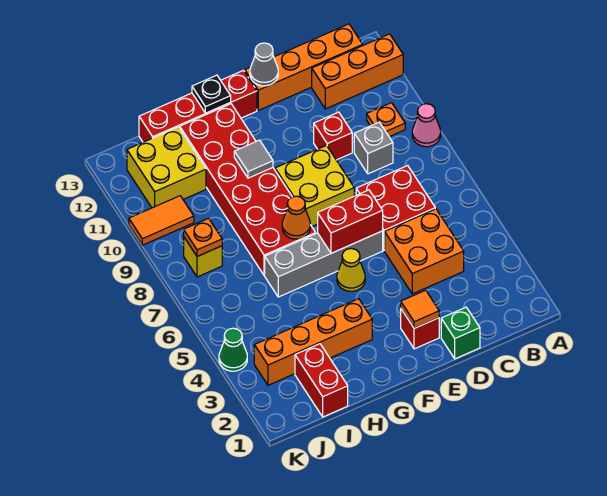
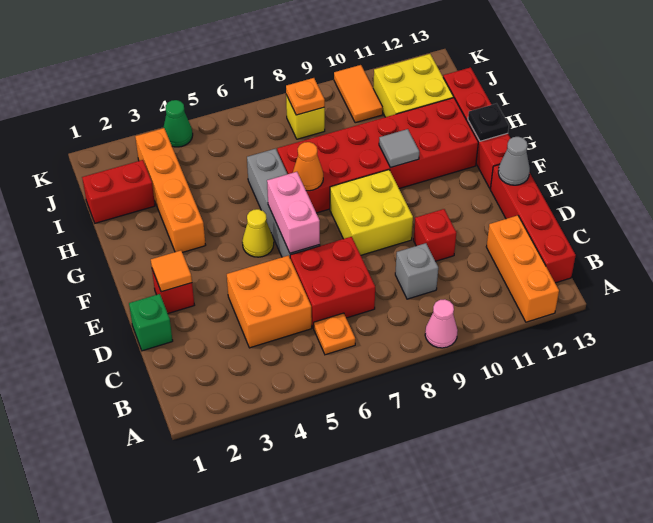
orange plate B10 level 1 -> orange plate B6 level 1
orange brick B13:E13 level 1 -> red brick B13:E13 level 1
red brick E6:F6 level 2 -> pink brick E6:F6 level 2

